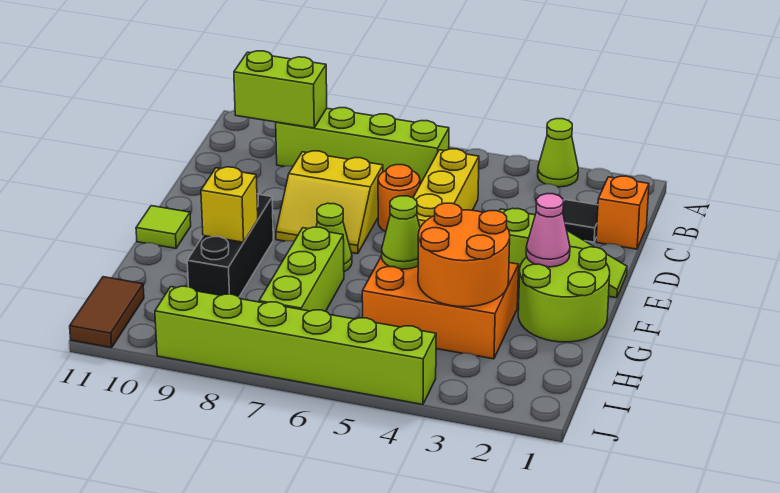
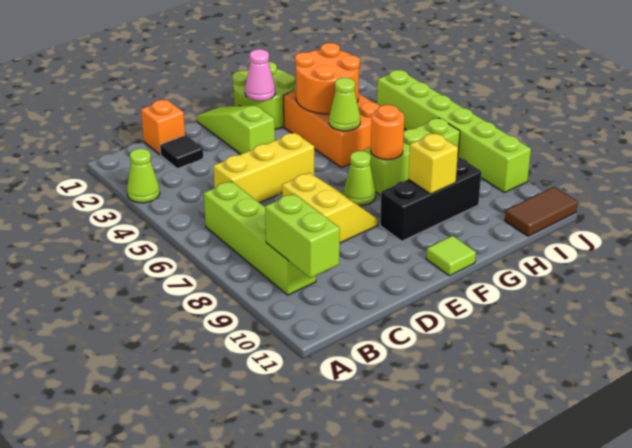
orange round brick D6 level 1 -> orange round brick G7 level 2

